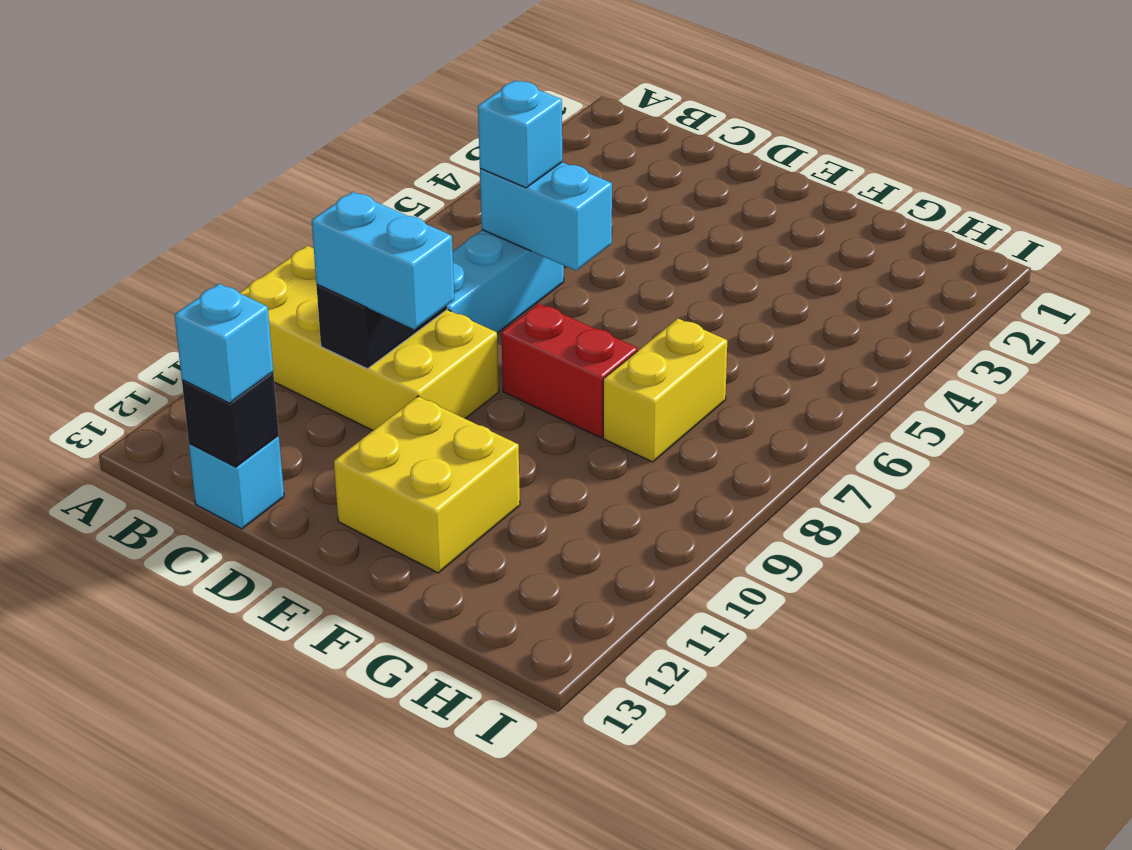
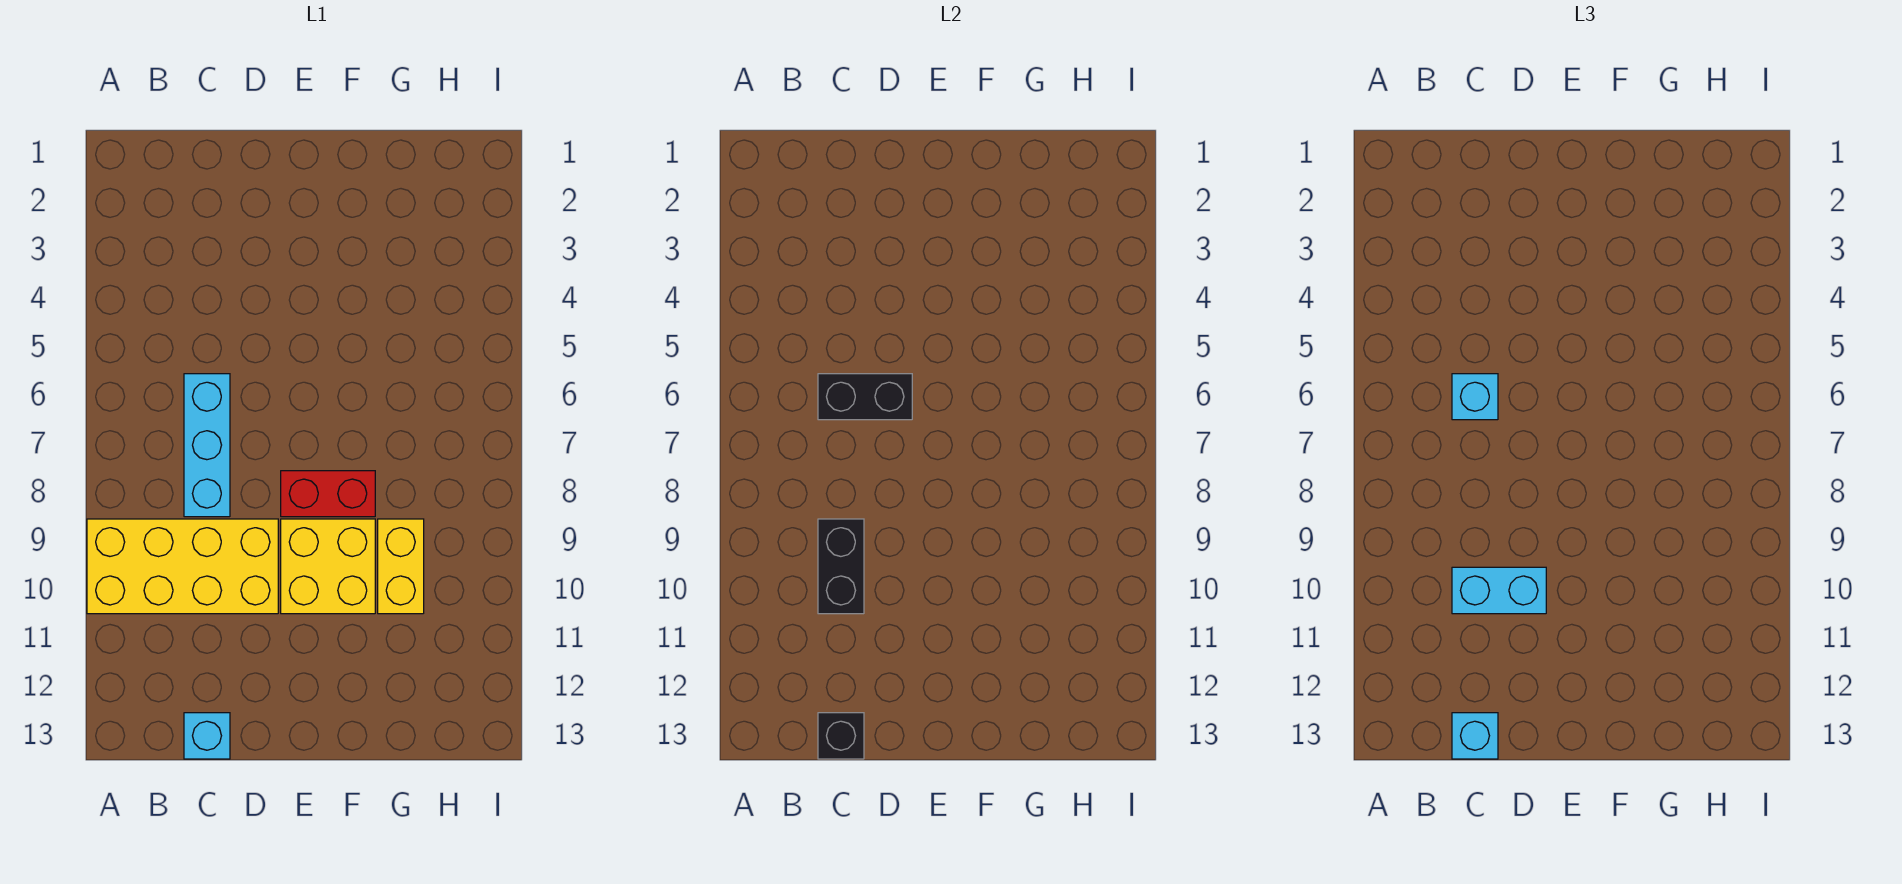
cyan brick C6:D6 level 2 -> black brick C6:D6 level 2
yellow brick E11:F12 level 1 -> yellow brick E9:F10 level 1
yellow brick G7:G8 level 1 -> yellow brick G9:G10 level 1

